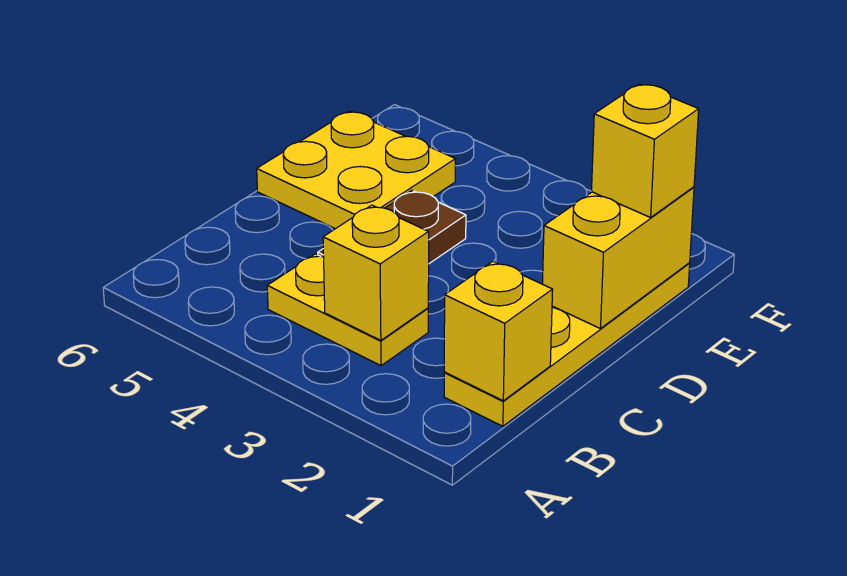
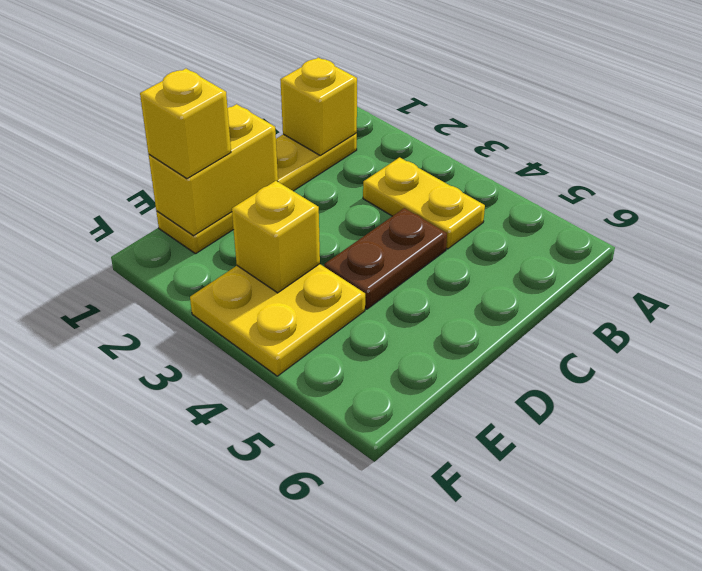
yellow brick B3 level 2 -> yellow brick E3 level 2
yellow plate D5:E6 level 1 -> yellow plate E3:F4 level 1

